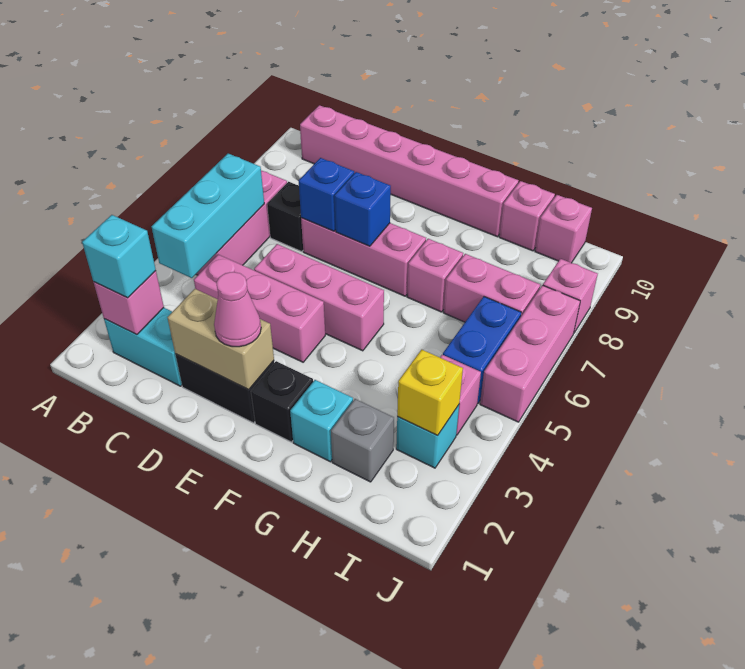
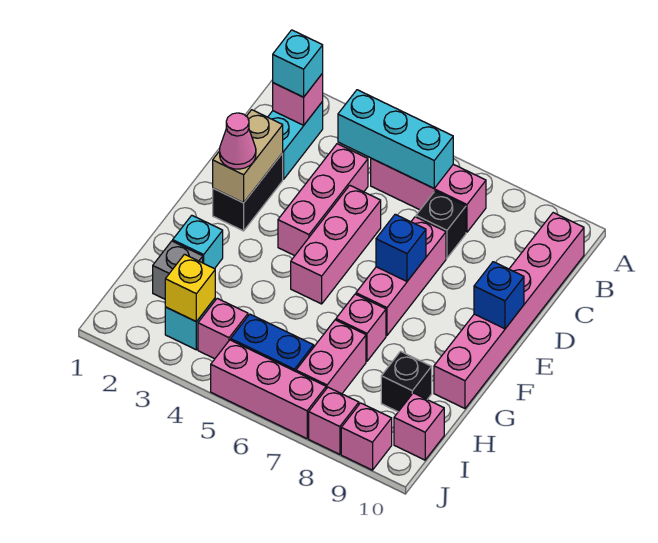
blue brick D7 level 2 -> blue brick E10 level 2
black brick F2 level 1 -> black brick H9 level 1
pink brick H10 level 1 -> pink brick J9 level 1

